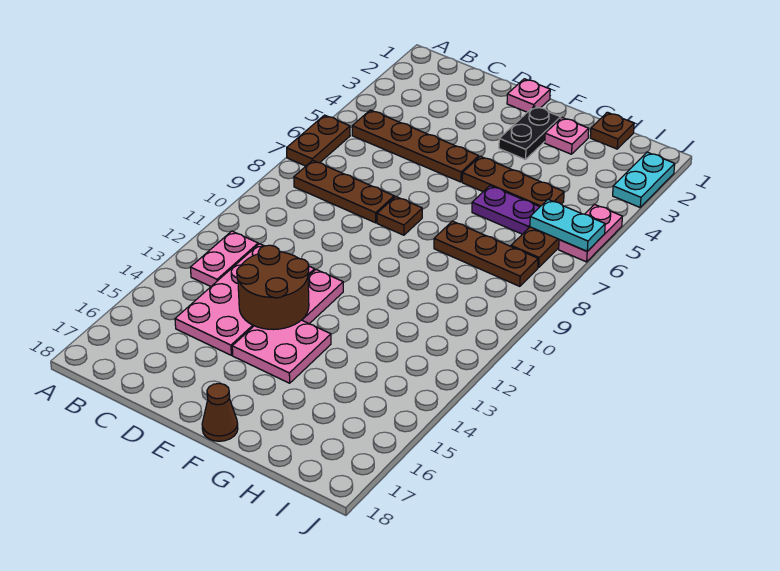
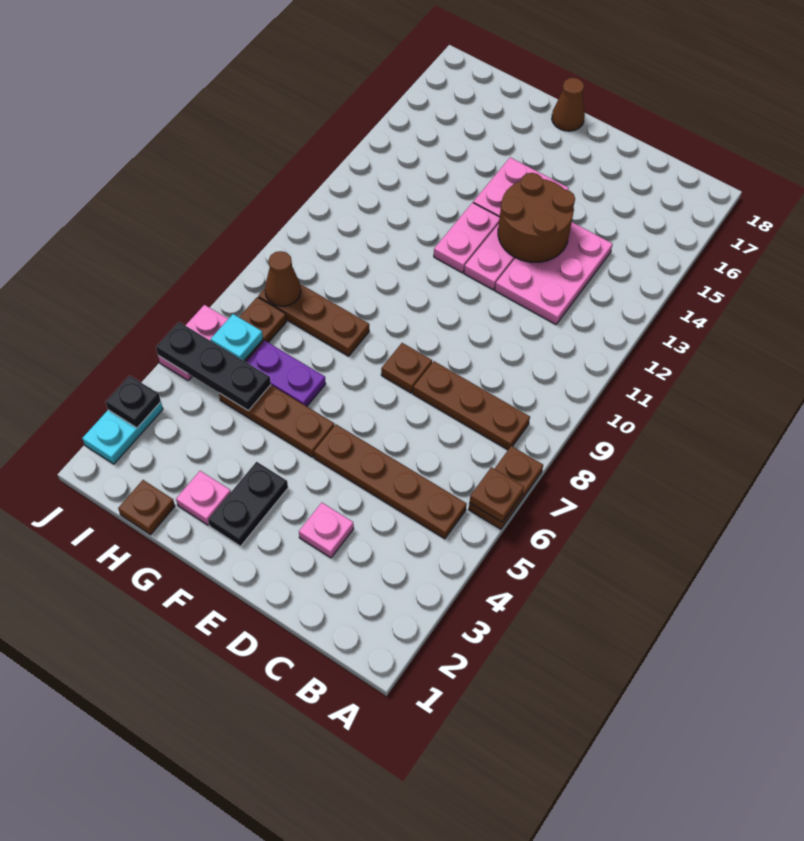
none -> brown plate A6 level 2
pink plate B12:B13 level 1 -> pink plate F12:F13 level 1
pink plate C12:D15 level 1 -> pink plate C12:D14 level 1
pink plate E1 level 1 -> pink plate D3 level 1
none -> black plate H5:J5 level 2
cyan plate I6:J6 level 2 -> cyan plate I6 level 2
none -> brown cone I8 level 2
none -> black plate J3 level 2

